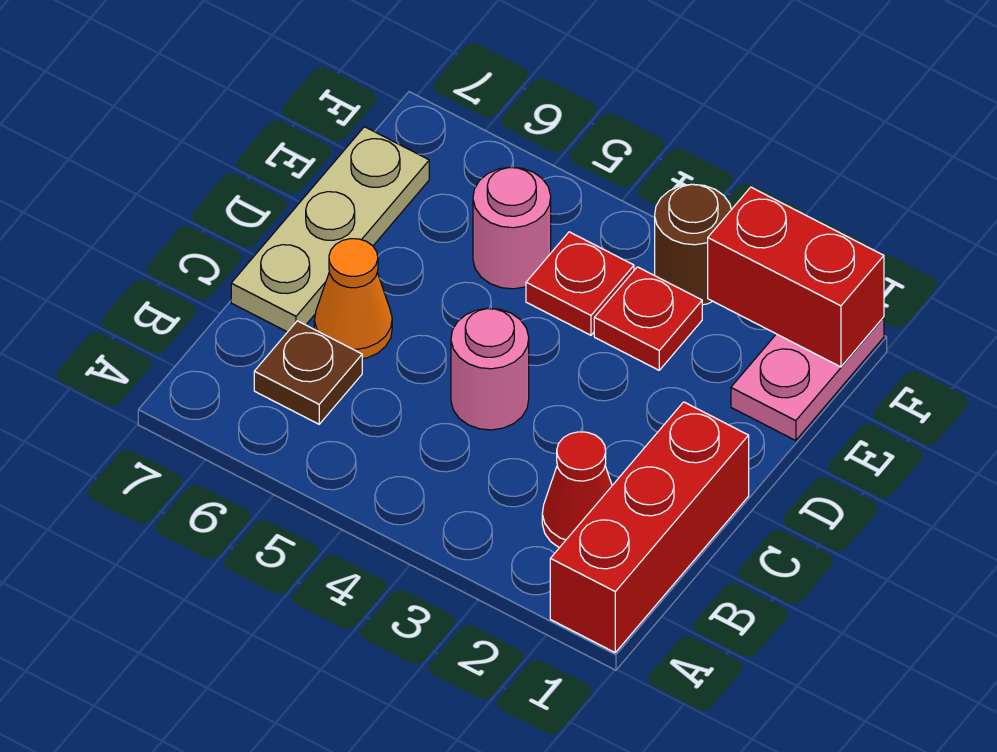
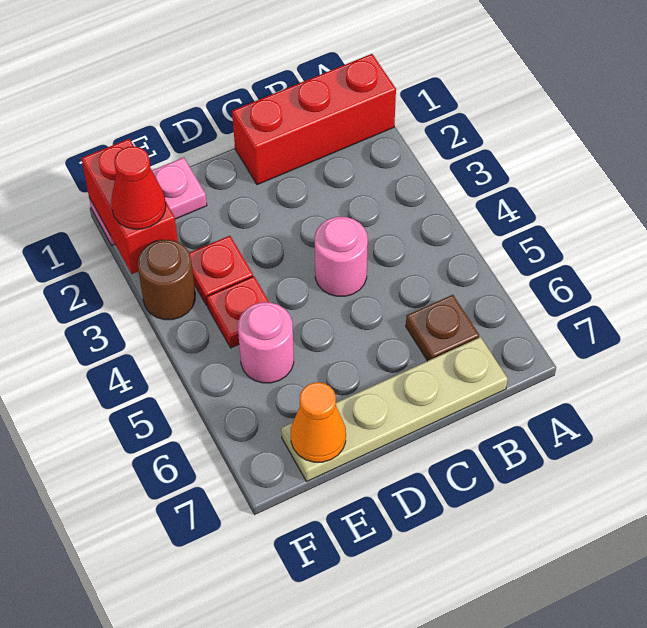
red cone B2 level 1 -> red cone F2 level 3
orange cone C6 level 1 -> orange cone E7 level 2
tan plate C7:E7 level 1 -> tan plate B7:E7 level 1

